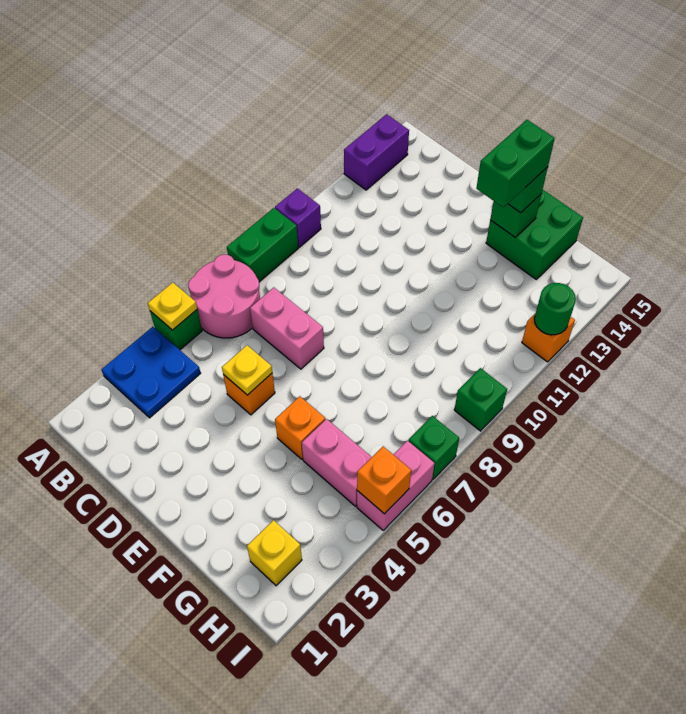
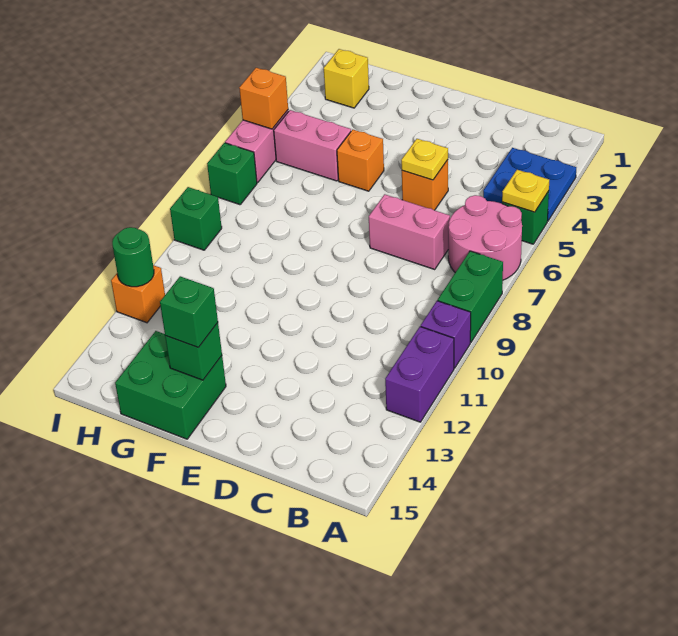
purple brick A13:A14 level 1 -> purple brick A11:A12 level 1
green brick F13:F14 level 4 -> none

